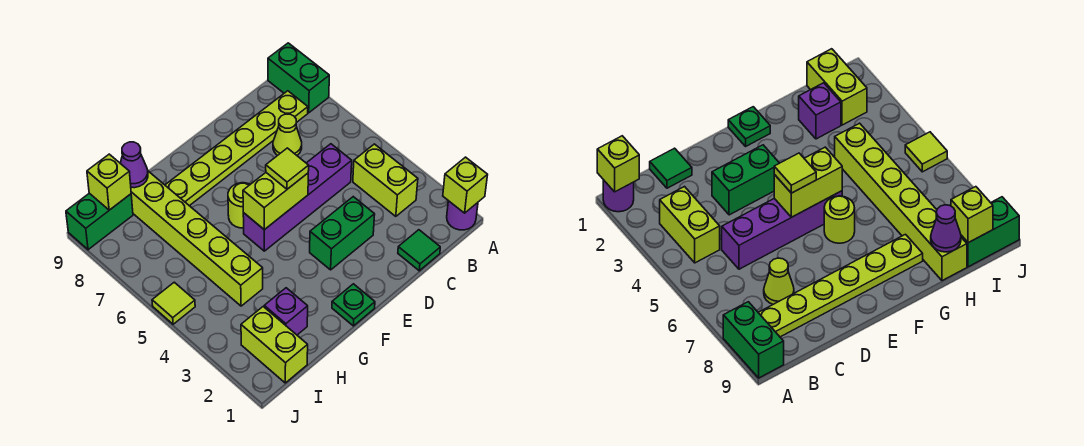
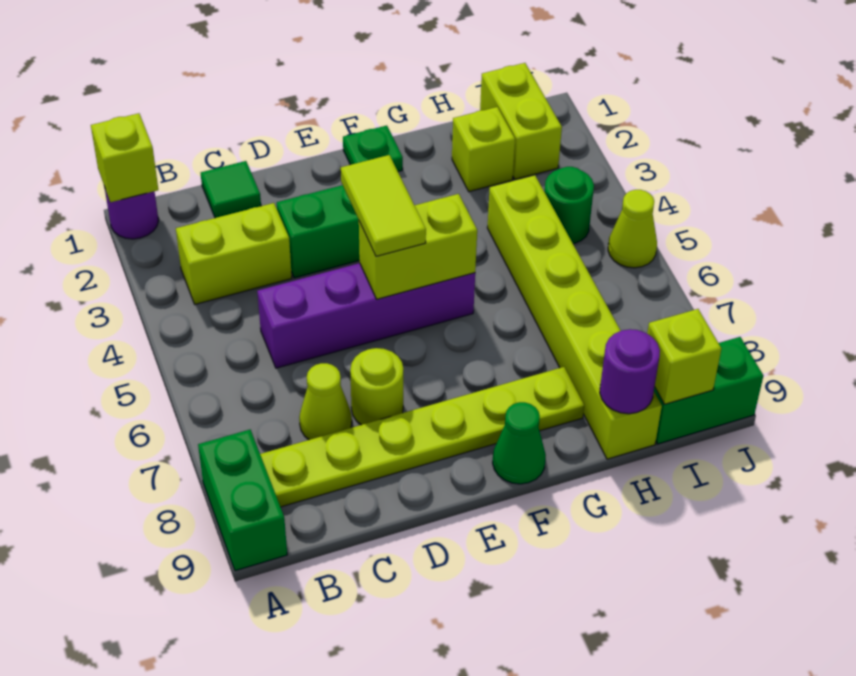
lime brick B3:B4 level 1 -> lime brick B3:C3 level 1
lime tile E5 level 3 -> lime tile E4:E5 level 3
lime round brick F6 level 1 -> lime round brick D7 level 1
none -> green cone F9 level 1
purple brick H2 level 1 -> lime brick H2 level 1
purple cone H9 level 2 -> purple round brick H9 level 2
none -> green round brick I4 level 1
lime tile J5 level 1 -> lime cone J5 level 1

